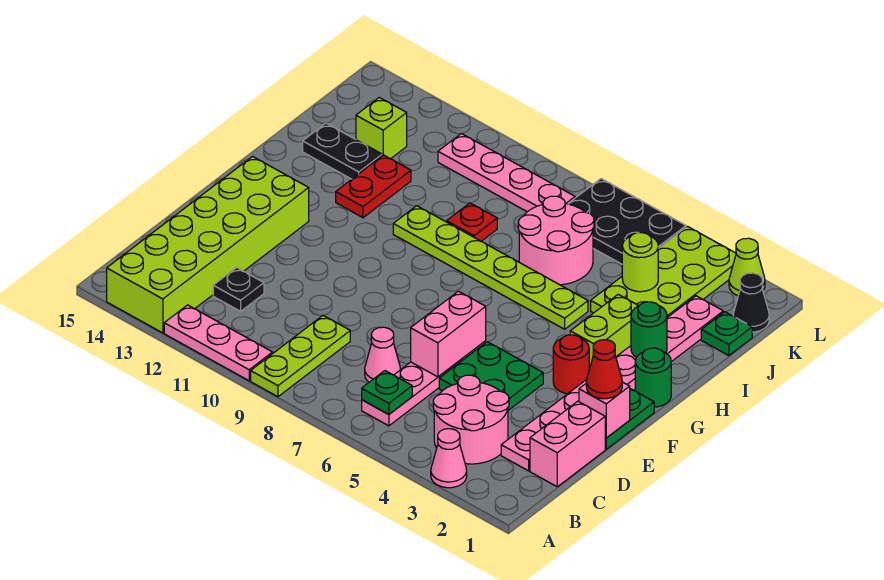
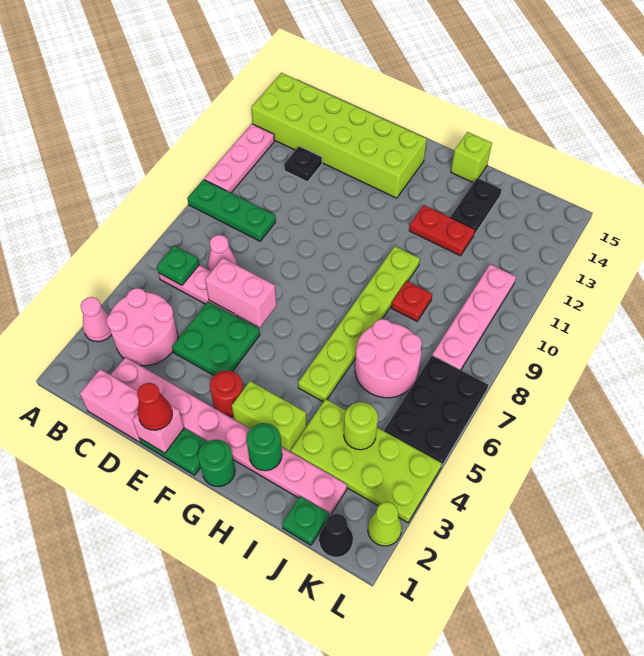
lime plate A9:C9 level 1 -> green plate A9:C9 level 1
lime brick J13 level 1 -> lime brick H15 level 1

